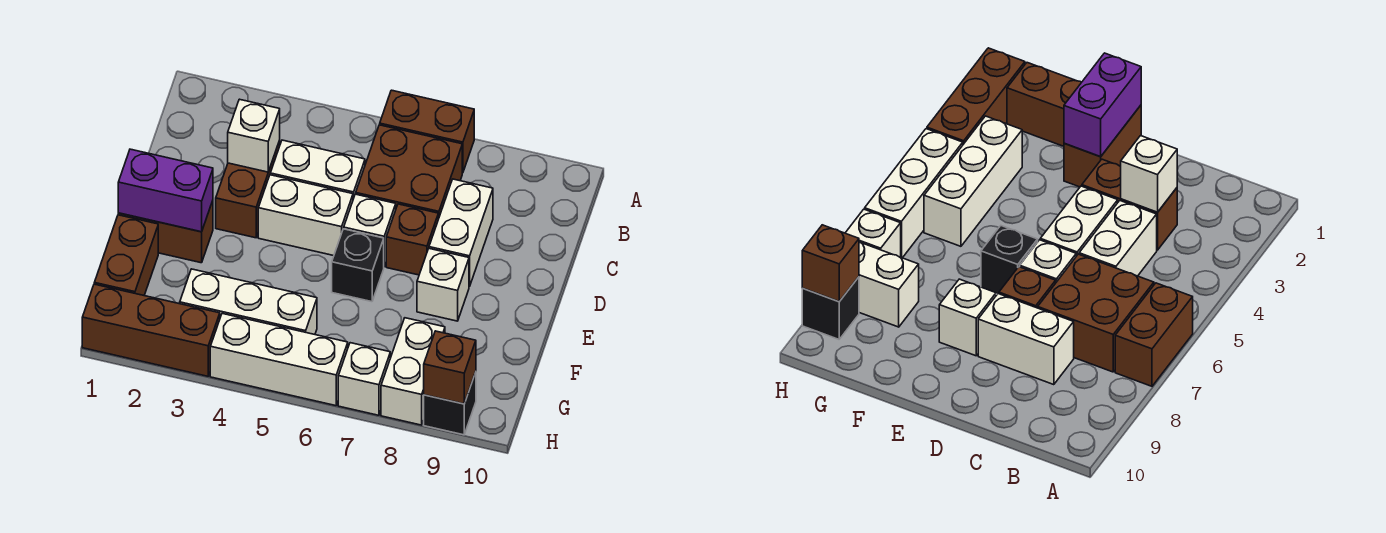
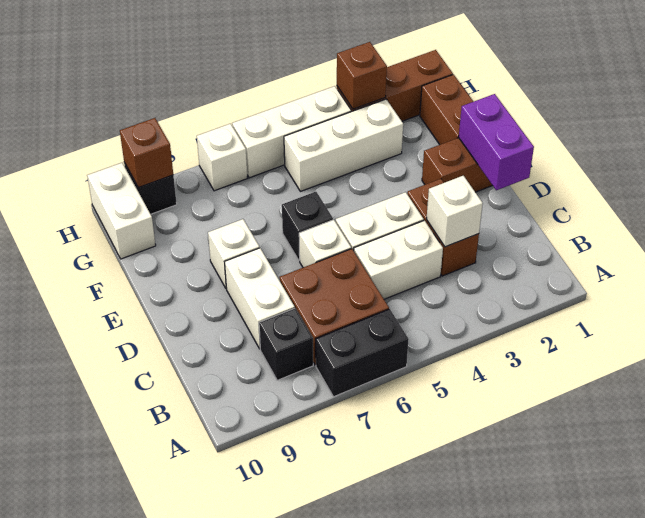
brown brick A6:A7 level 1 -> black brick A6:A7 level 1
none -> black brick B8 level 1
brown brick D7 level 1 -> brown brick H3 level 2
purple brick E1:E2 level 2 -> purple brick D1:E1 level 2
white brick G8:H8 level 1 -> white brick G10:H10 level 1

